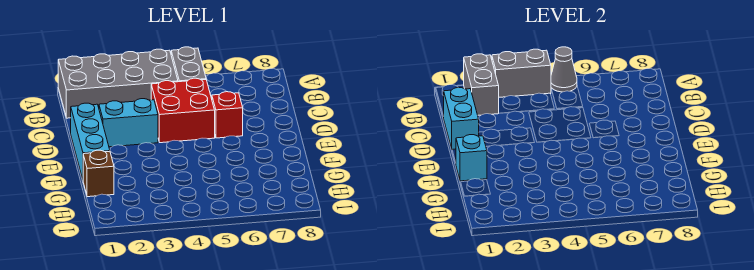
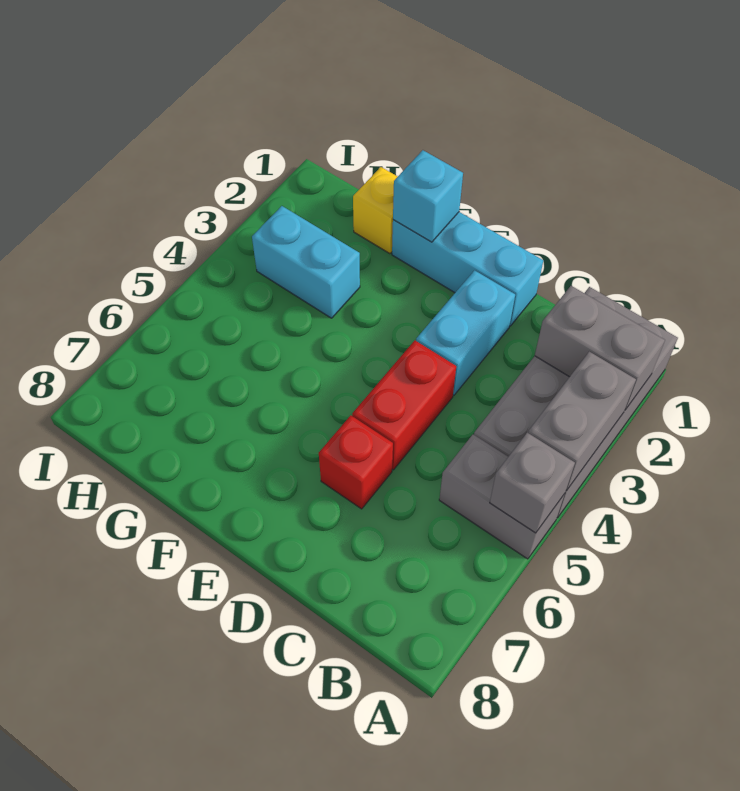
grey cone A5 level 2 -> grey brick A5 level 2
cyan brick C1:D1 level 2 -> cyan brick G3:H3 level 1
red brick C4:D5 level 1 -> red brick D4:D5 level 1
brown brick G1 level 1 -> yellow brick G1 level 1

